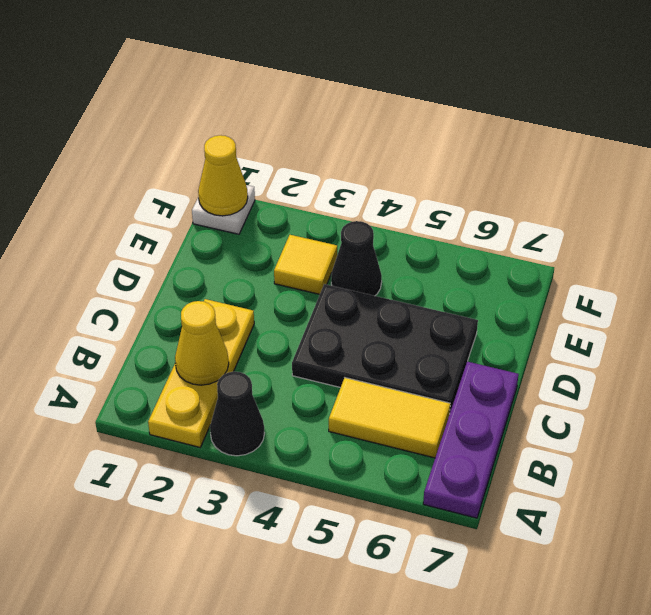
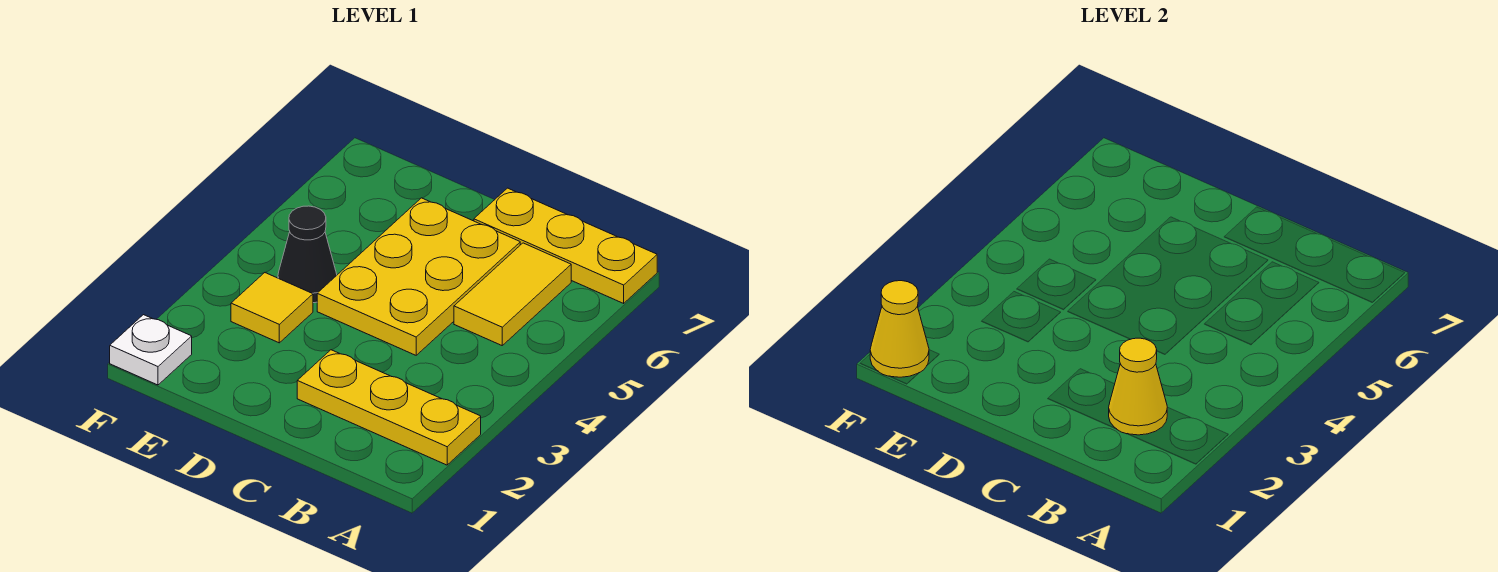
black cone A3 level 1 -> none
purple plate A7:C7 level 1 -> yellow plate A7:C7 level 1
black plate C4:D6 level 1 -> yellow plate C4:D6 level 1

